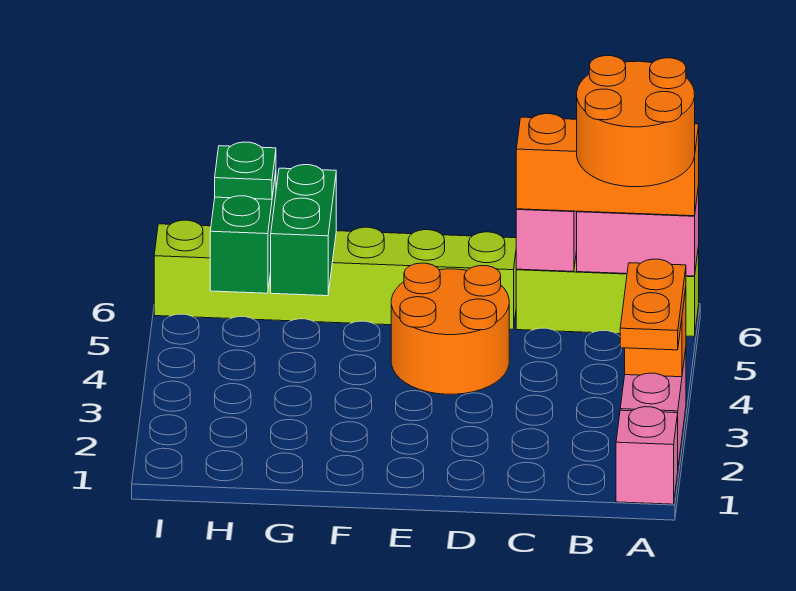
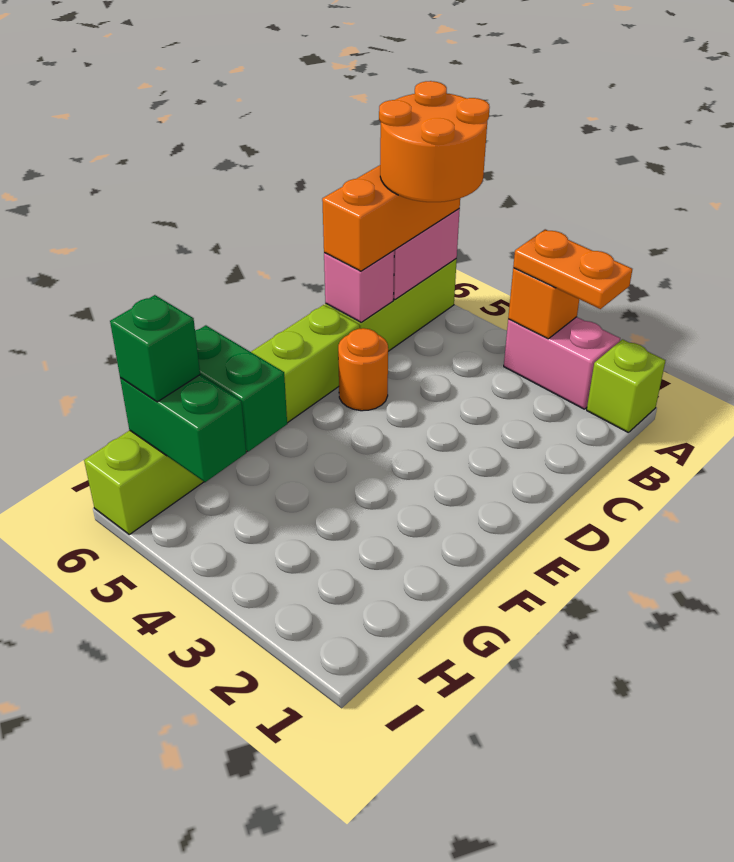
pink brick A1 level 1 -> lime brick A1 level 1
orange round brick D4:E5 level 1 -> orange round brick D5 level 1
green plate H6 level 3 -> green brick H6 level 3

